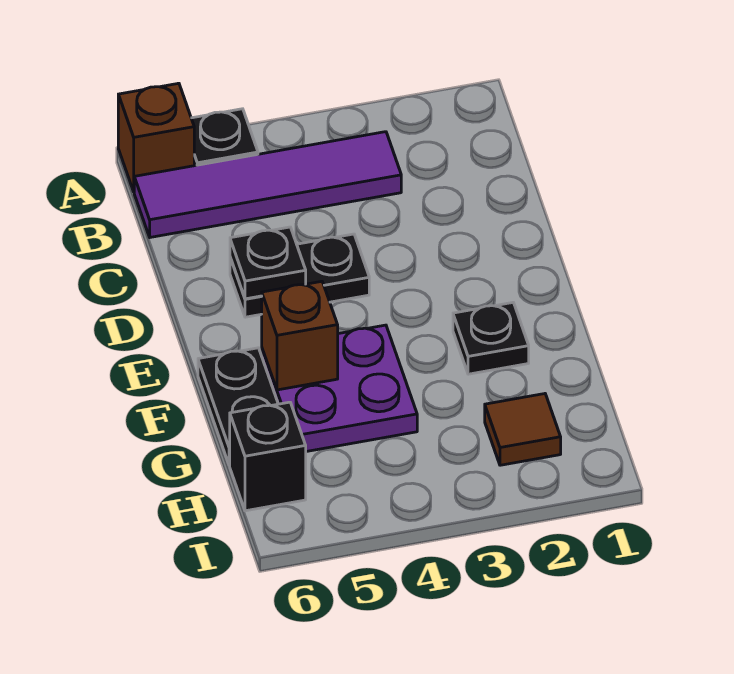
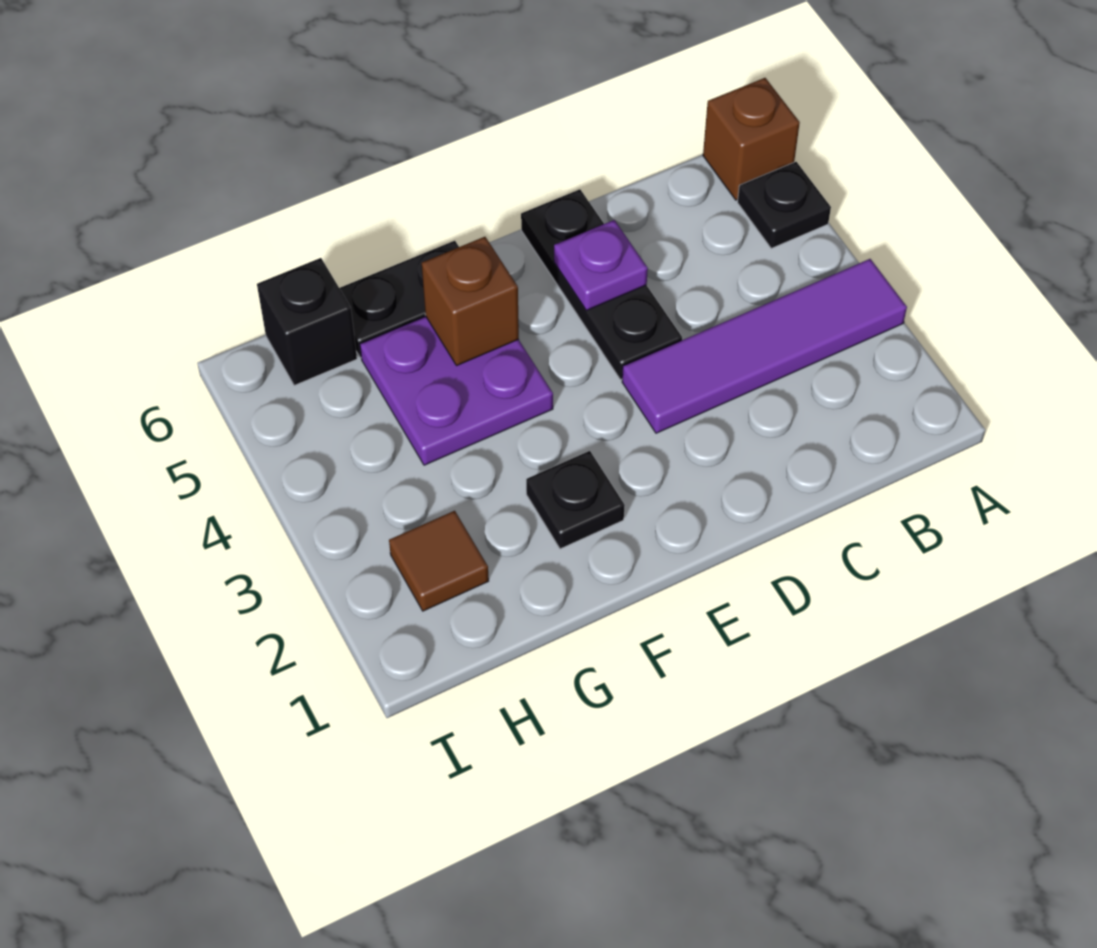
purple tile B3:B6 level 1 -> purple tile A3:D3 level 1
black plate D4:D5 level 1 -> black plate D4:D6 level 1
black plate D5 level 2 -> purple plate D5 level 2

